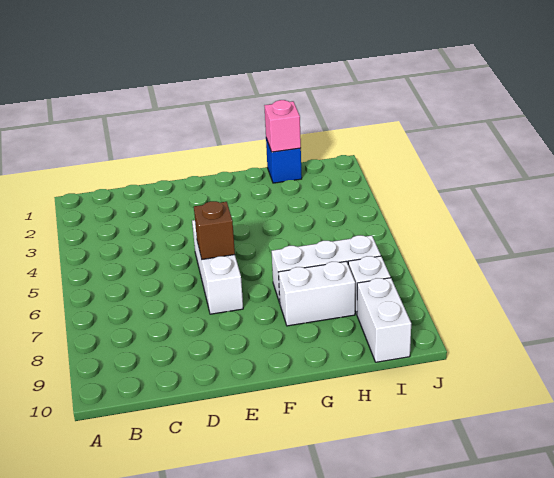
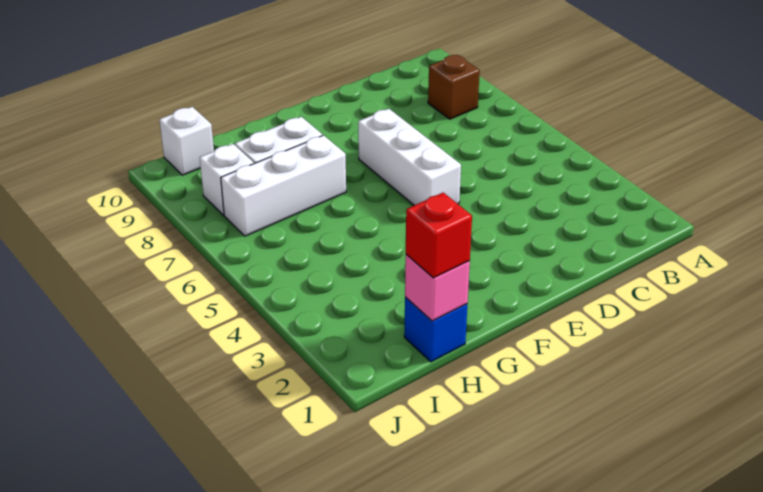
brown brick E6 level 2 -> brown brick B8 level 1
none -> red brick H1 level 3
white brick I9:I10 level 1 -> white brick I10 level 1

